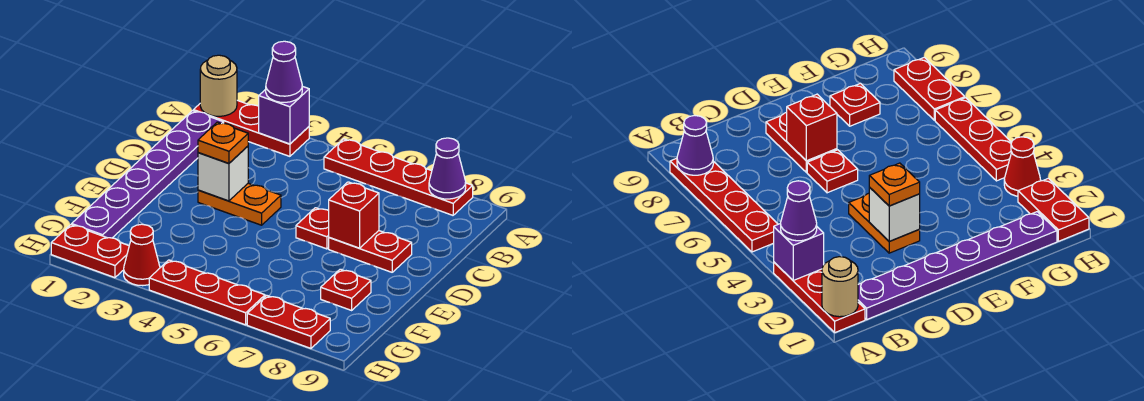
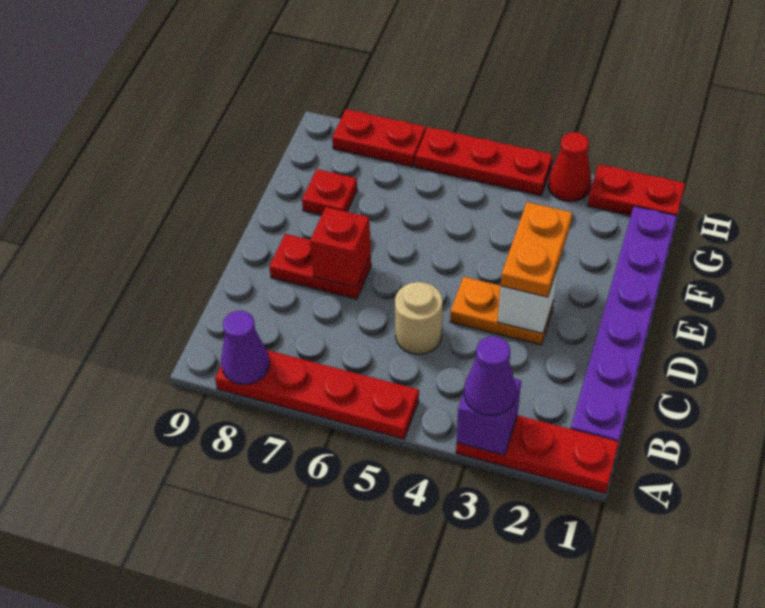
tan round brick A1 level 2 -> tan round brick C5 level 1
orange plate D3 level 3 -> orange plate D3:E3 level 3
red plate D6 level 1 -> none

